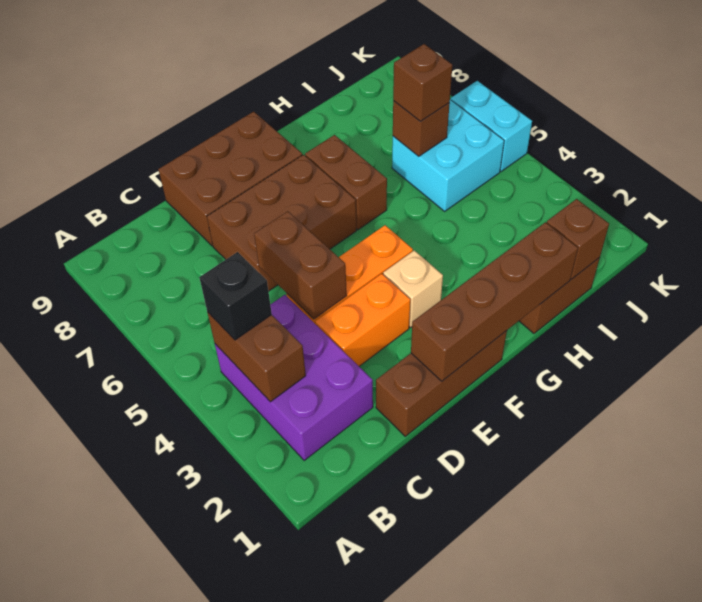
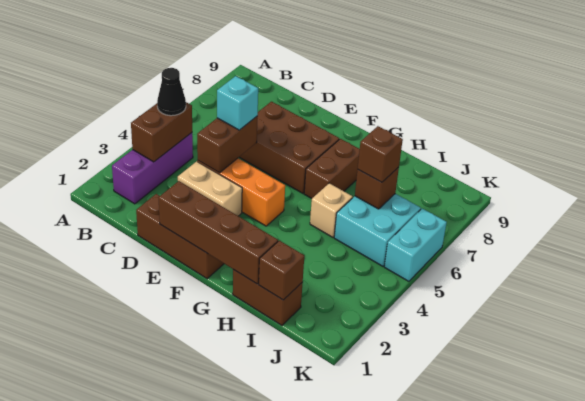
purple brick B2:C4 level 1 -> purple brick B2:B4 level 1
black brick B4 level 3 -> black cone B4 level 3
orange brick D3:E3 level 1 -> tan brick D3:E3 level 1
none -> cyan brick D5 level 3
brown brick D8:F9 level 1 -> none
tan brick F3 level 1 -> tan brick H5 level 1

